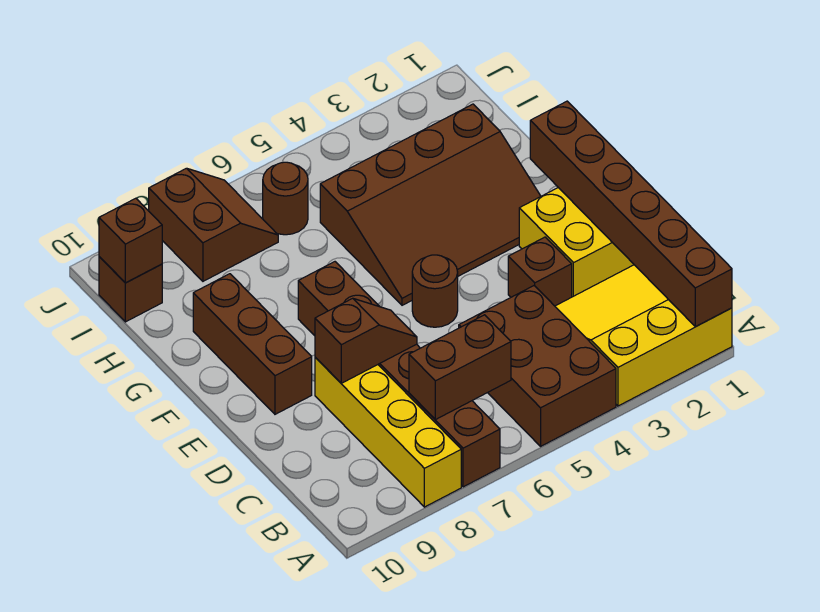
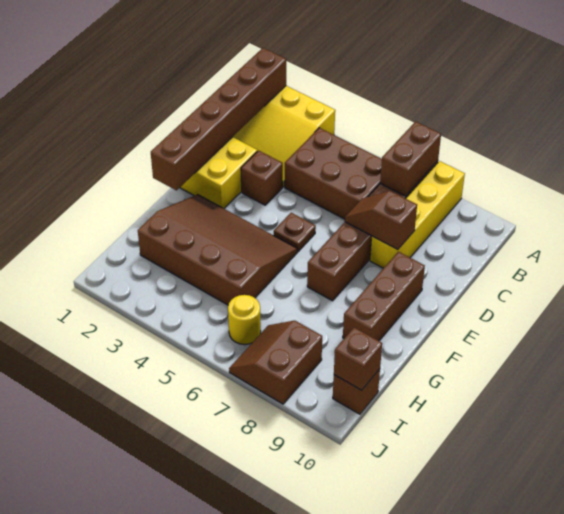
brown brick A4:C5 level 1 -> brown brick B4:C6 level 1
brown brick B6:B7 level 2 -> brown brick A7:B7 level 2
brown round brick E5 level 1 -> brown plate E5 level 1
brown round brick I6 level 1 -> yellow round brick I6 level 1

